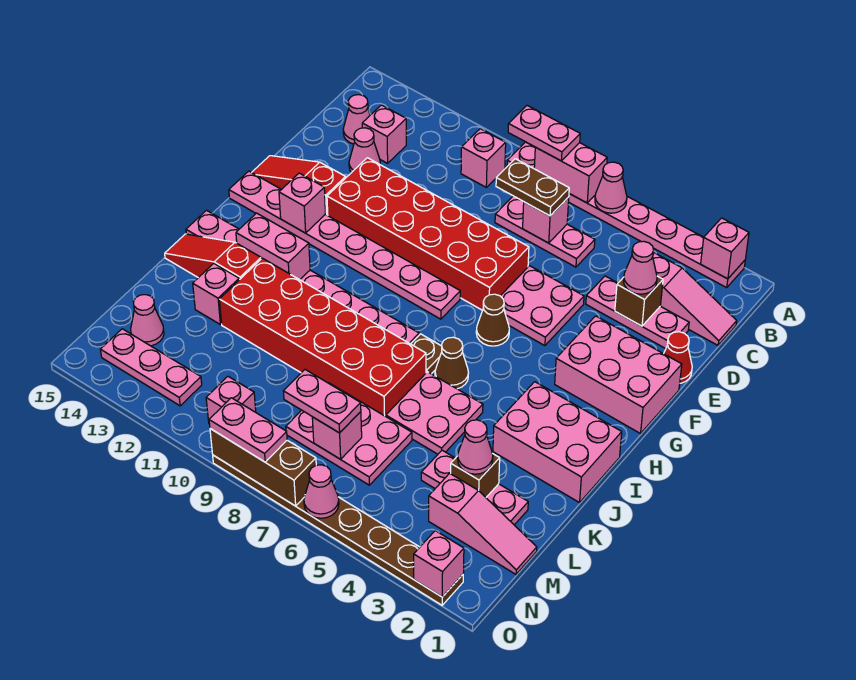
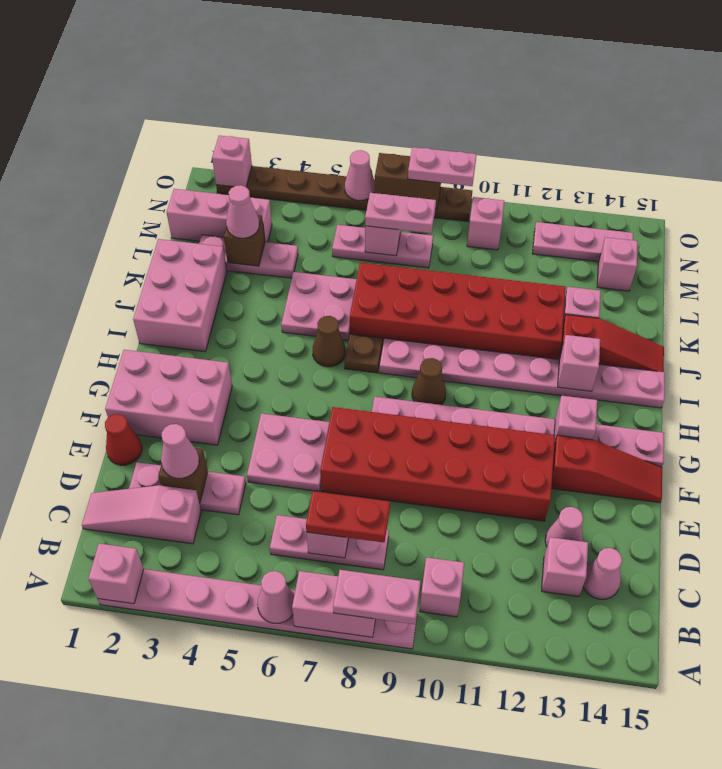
brown plate C7:C8 level 3 -> red plate C7:C8 level 3
brown cone G6 level 1 -> brown cone H9 level 1
pink brick I1:J3 level 1 -> pink brick I1:K2 level 1
pink brick I12:I13 level 2 -> pink brick I13 level 2
pink plate L6:M8 level 1 -> pink plate M6:M8 level 1
pink slope M1:M3 level 1 top 3 -> pink brick M1:M3 level 1
pink cone M14 level 1 -> pink brick M14 level 1
brown brick O7:O9 level 2 -> brown brick O7:O8 level 2

